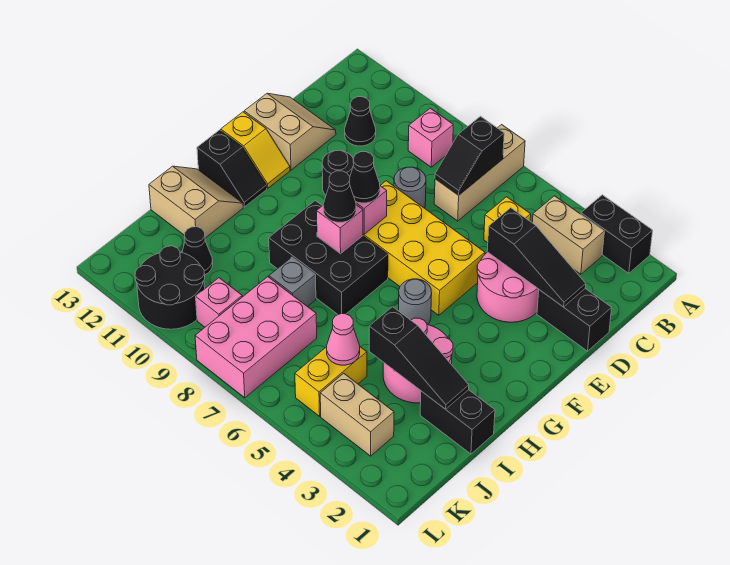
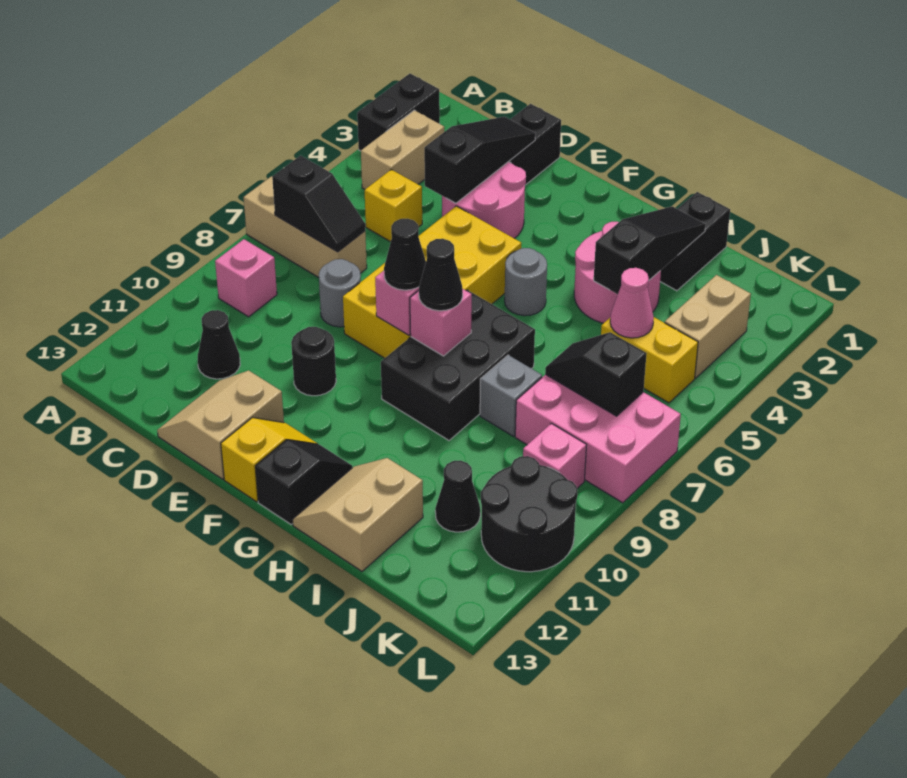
none -> black slope J7:K7 level 2 top K

